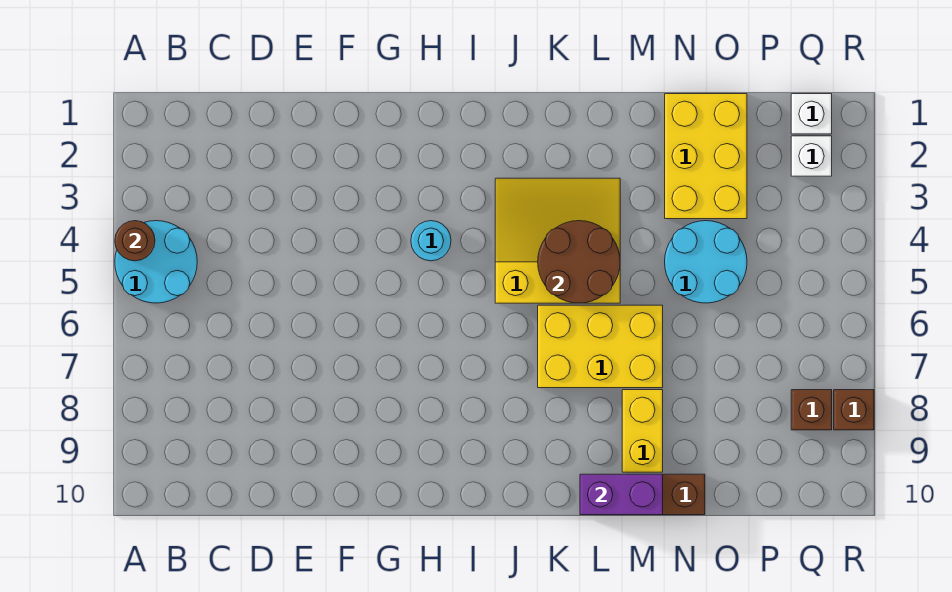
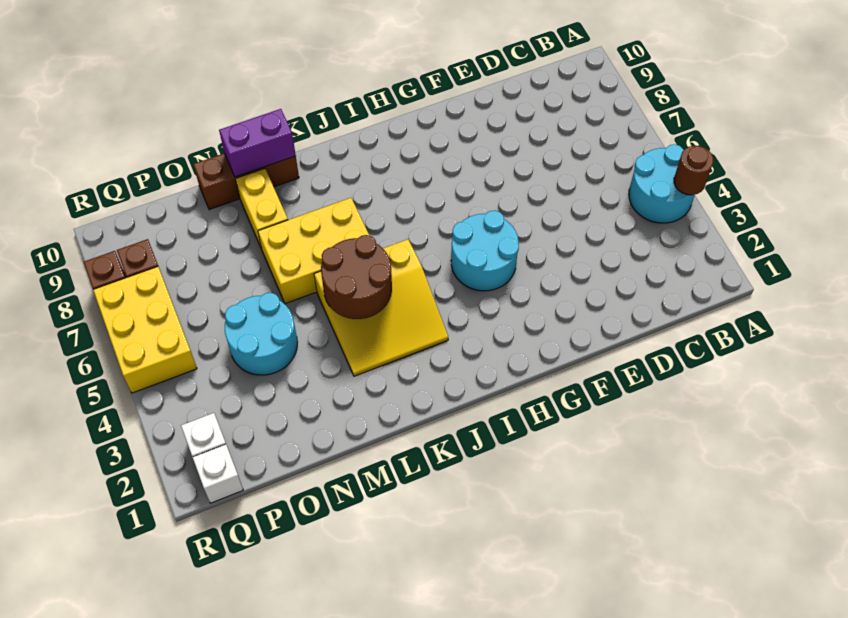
cyan round brick H4 level 1 -> cyan round brick G4:H5 level 1
yellow brick N1:O3 level 1 -> yellow brick Q5:R7 level 1

